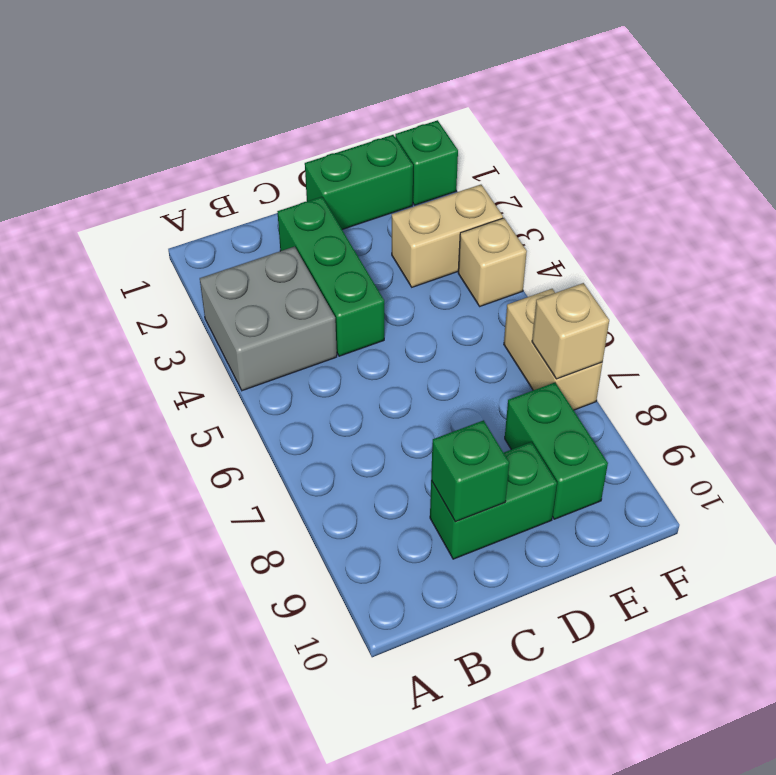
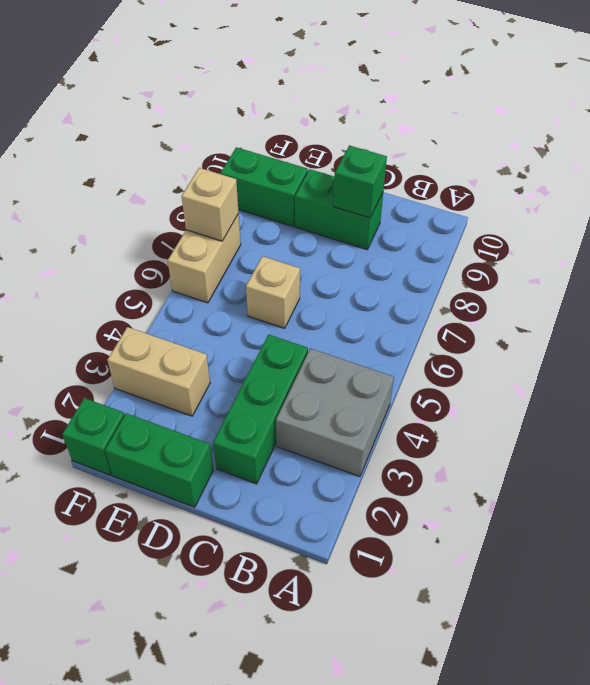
green brick E8:E9 level 1 -> green brick E9:F9 level 1
tan brick F4 level 1 -> tan brick D6 level 1

